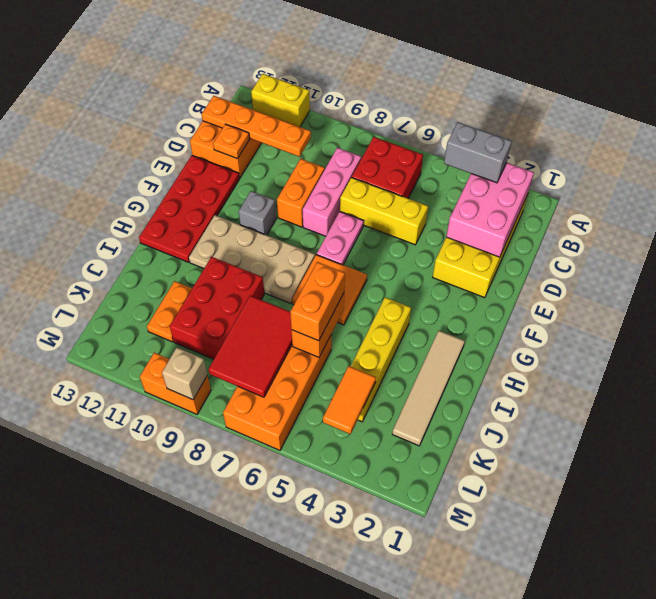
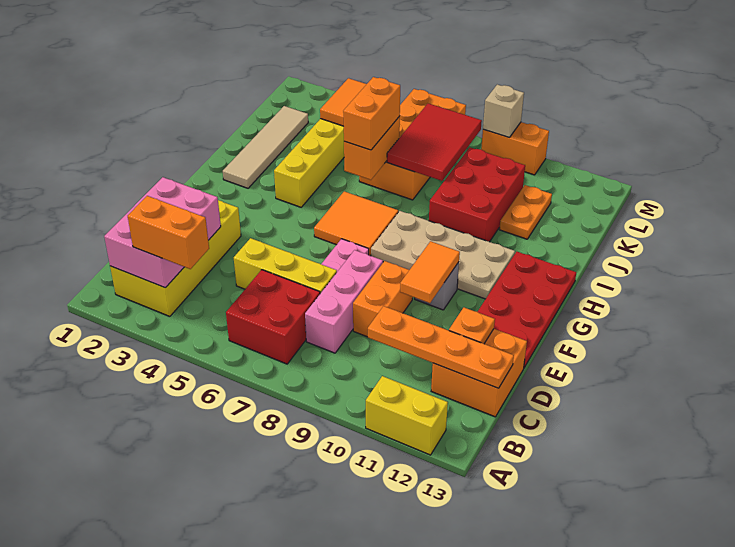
grey brick B3:B4 level 3 -> orange brick B3:B4 level 3
none -> orange tile E10:F10 level 2

